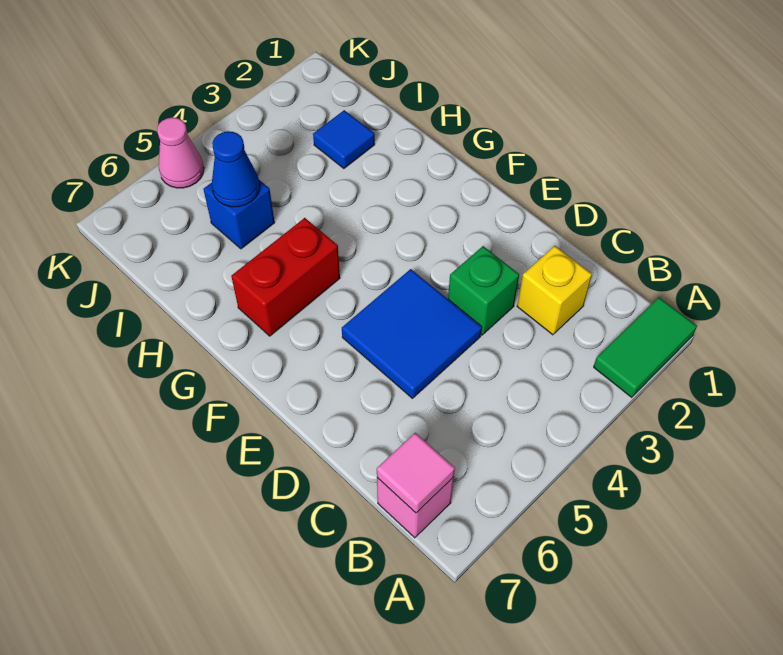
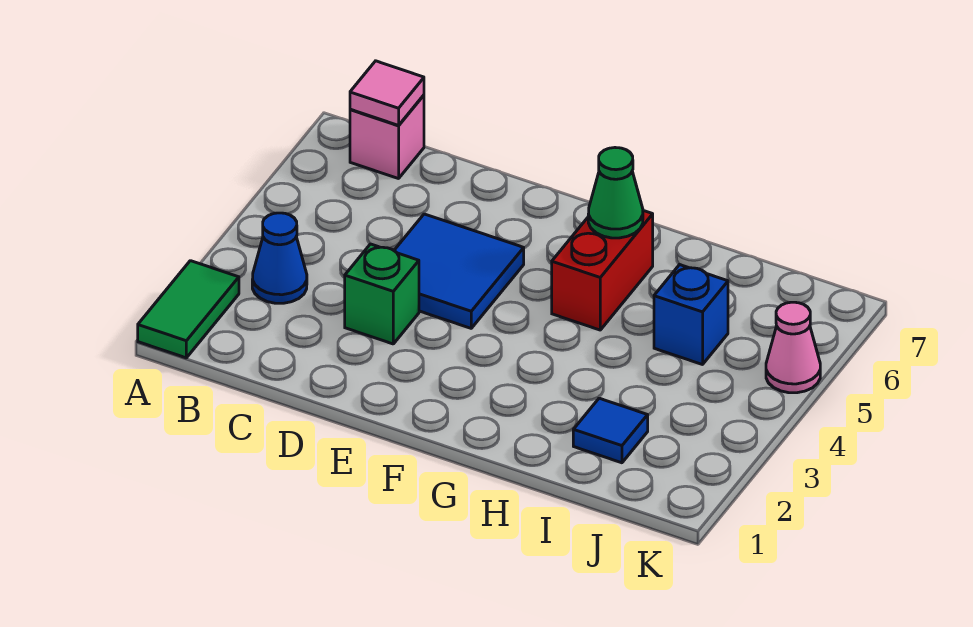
yellow brick C2 level 1 -> none
none -> green cone G6 level 2
blue cone I5 level 2 -> blue cone B3 level 1

